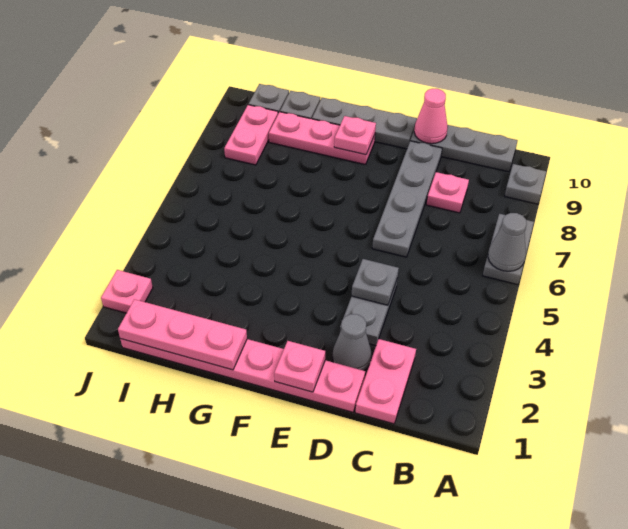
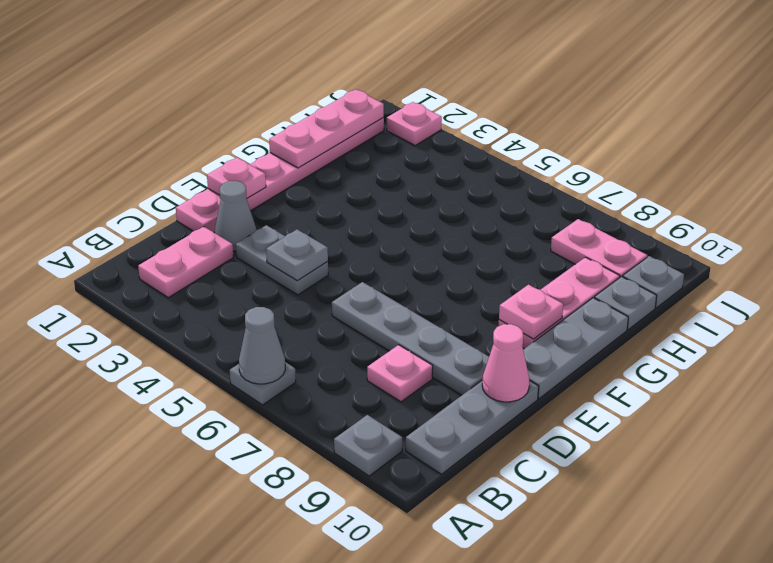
grey plate A6:A7 level 1 -> grey plate A6 level 1
pink plate C1:C2 level 1 -> pink plate B2:C2 level 1

